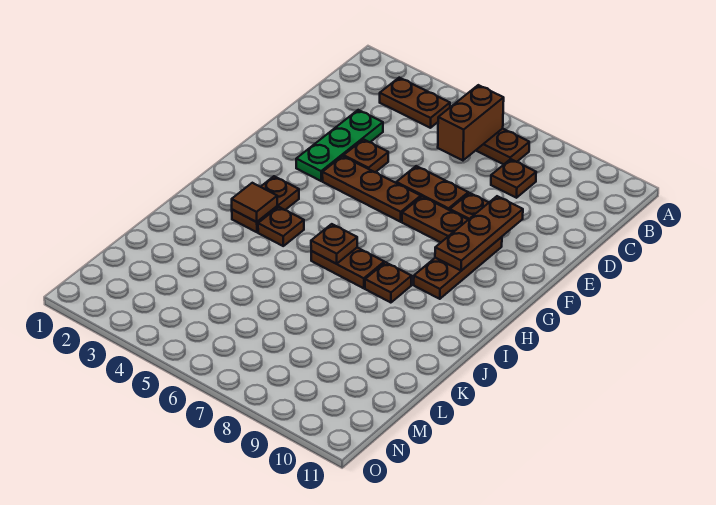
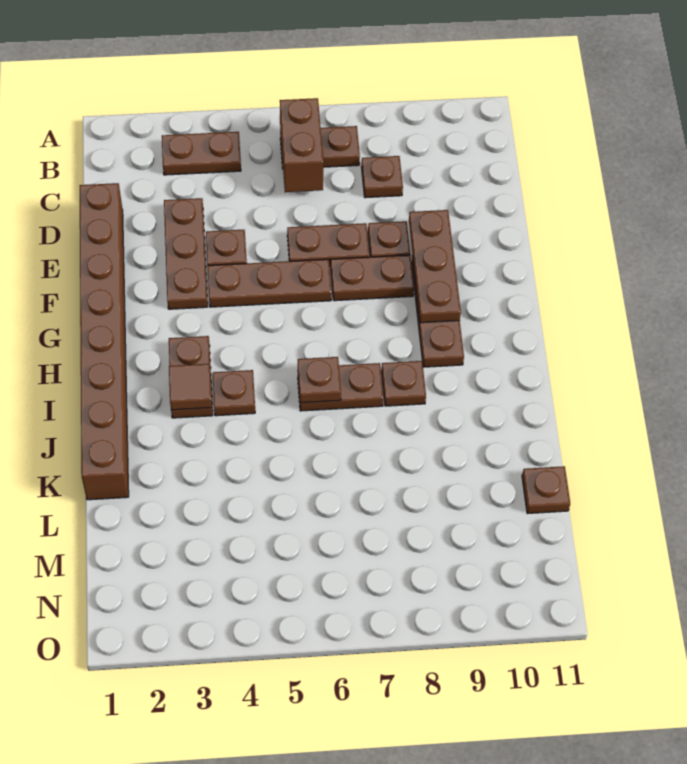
none -> brown brick D1:K1 level 1
green plate D3:F3 level 1 -> brown plate D3:F3 level 1
none -> brown plate L11 level 1

